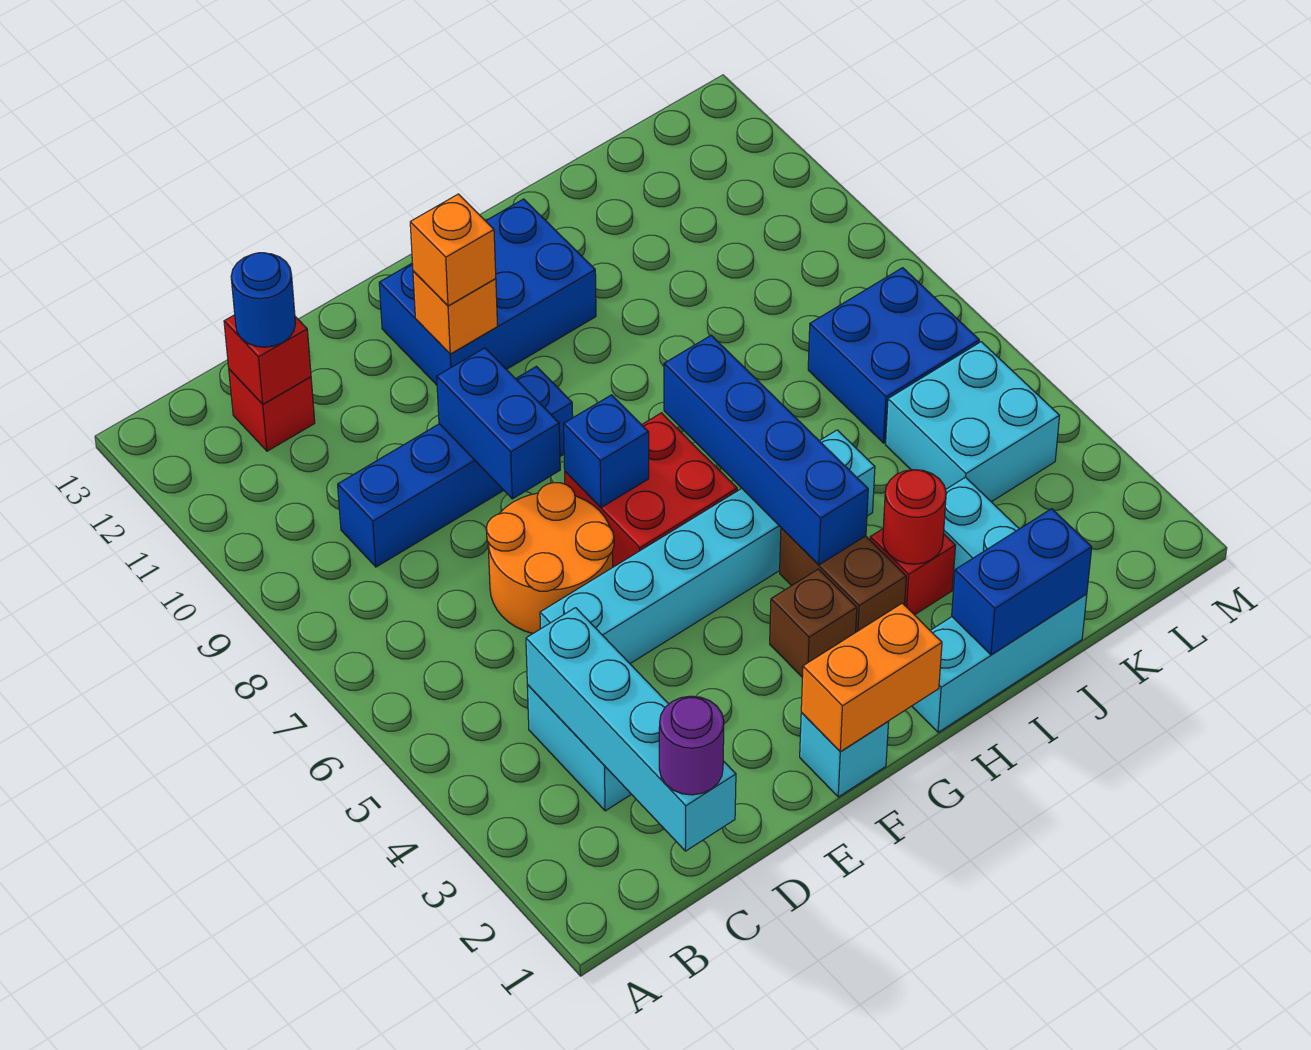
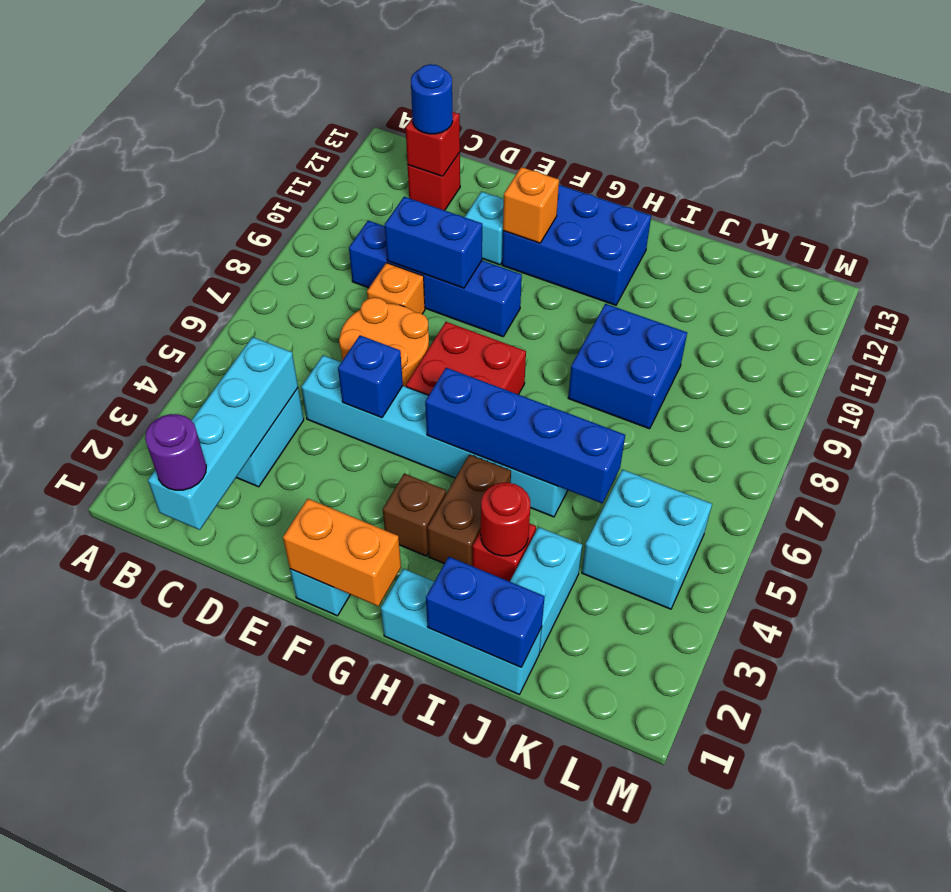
blue brick E8:E9 level 2 -> blue brick D9:E9 level 2
none -> cyan brick E11 level 1
blue brick F7 level 2 -> blue brick E5 level 2
orange brick F11 level 3 -> orange brick D8 level 1
blue brick H4:H7 level 2 -> blue brick G5:J5 level 2
blue brick K6:L7 level 1 -> blue brick I8:J9 level 1

